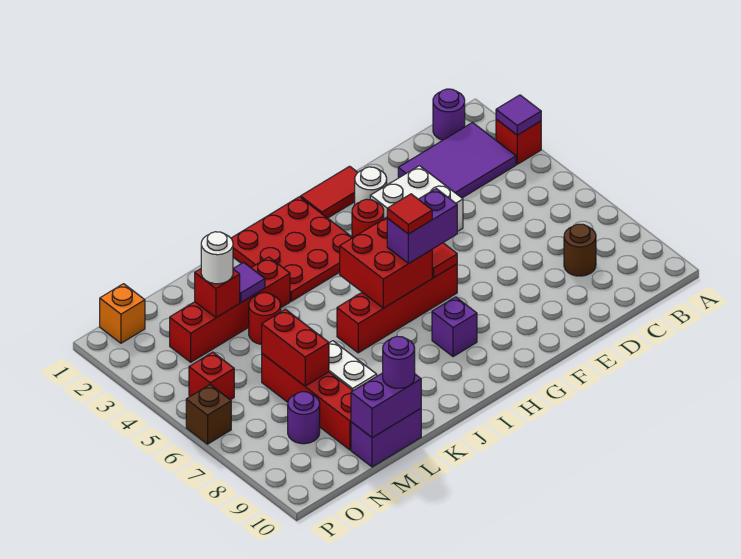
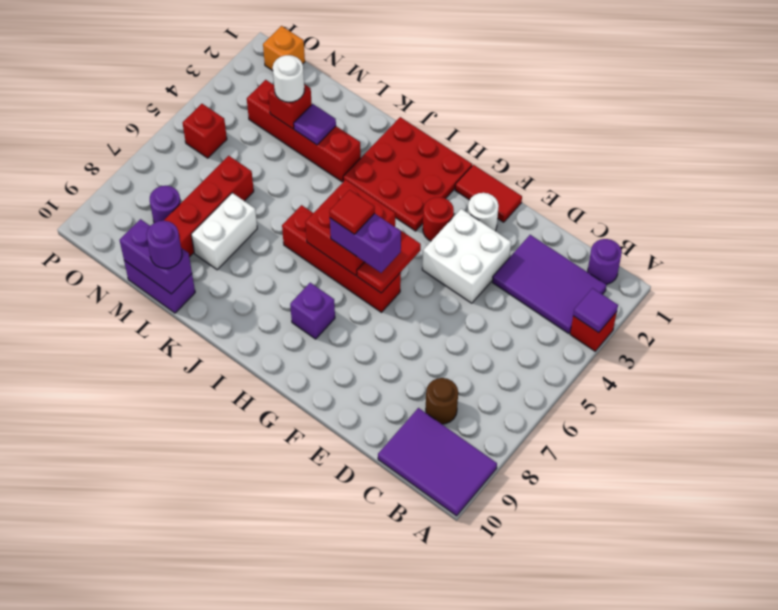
none -> purple tile A9:C10 level 1
red round brick L4 level 1 -> none
red brick M6:M7 level 2 -> none
brown brick P6 level 1 -> none

